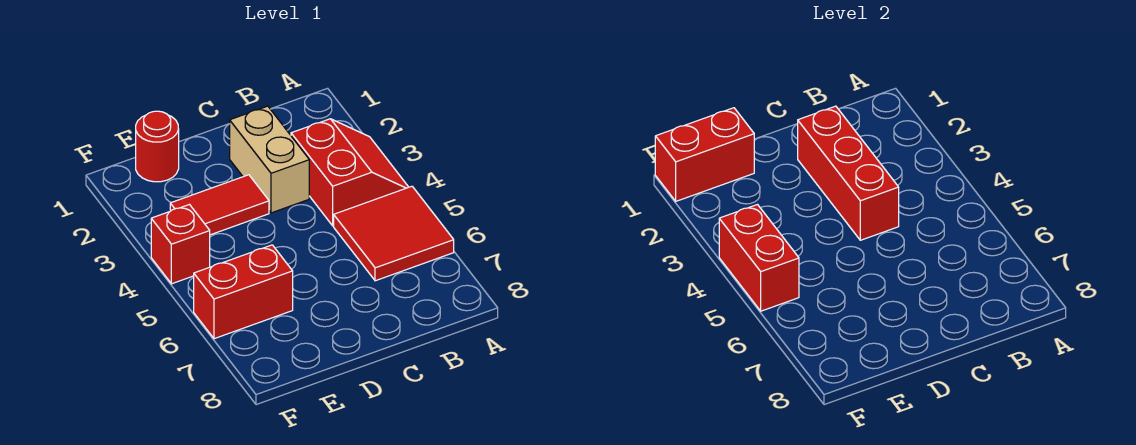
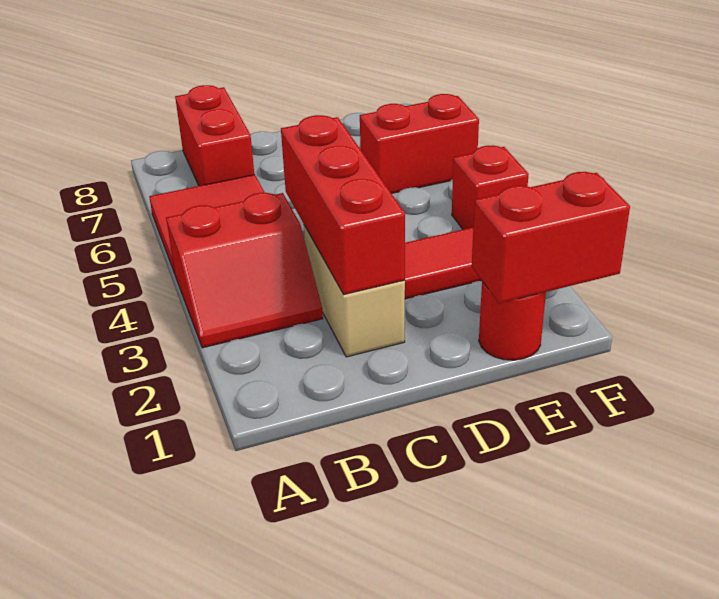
red slope A3:B4 level 1 top B -> red slope A3:B4 level 1 top 4
red brick F4:F5 level 2 -> red brick B7:B8 level 1

